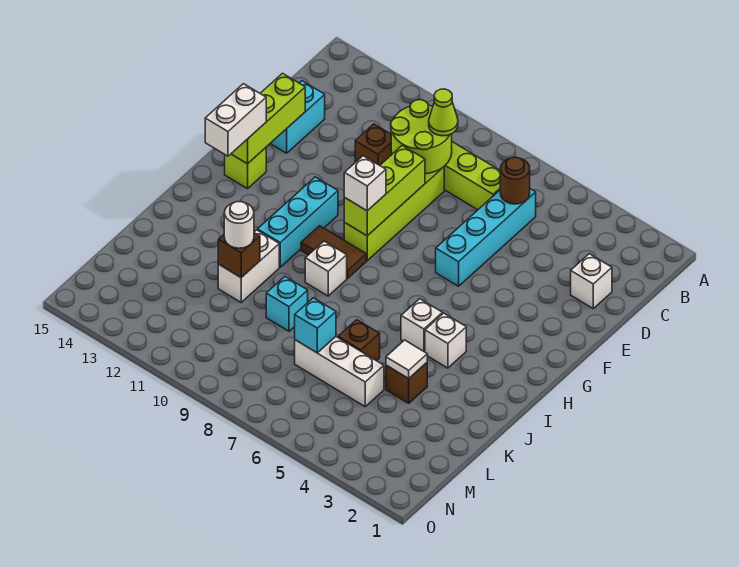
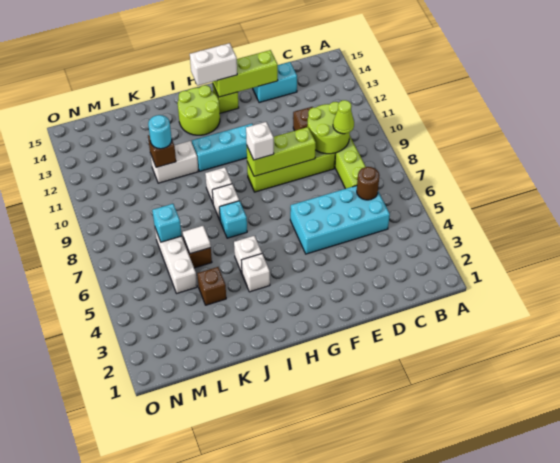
cyan brick C6:F6 level 1 -> cyan brick C5:F6 level 1
white brick D2 level 1 -> white brick I8 level 1
brown tile H9:H10 level 1 -> none
none -> lime round brick H13:I14 level 1
white tile K4 level 2 -> white tile K6 level 2
cyan brick K9 level 1 -> cyan brick I7 level 1
white round brick K11 level 3 -> cyan round brick K11 level 3

